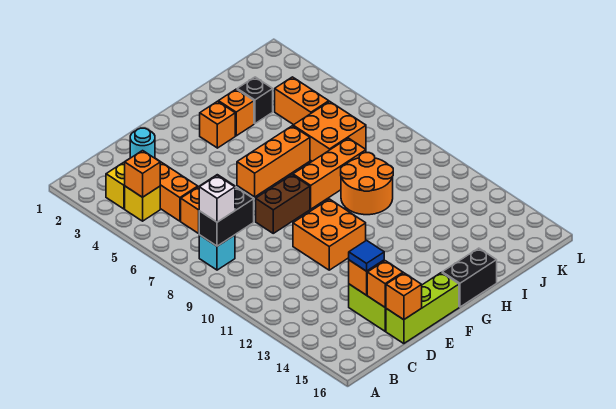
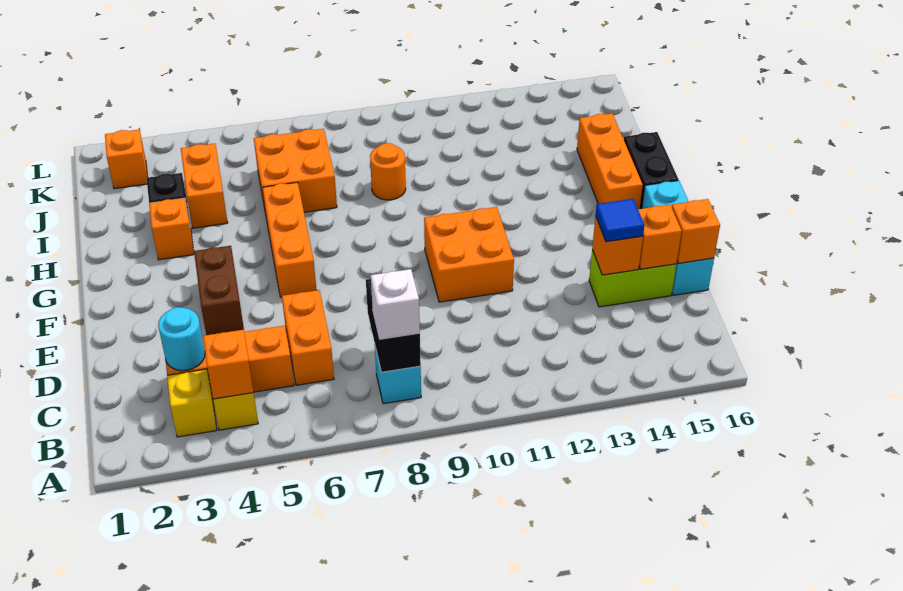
lime brick D16:F16 level 1 -> cyan brick D16:F16 level 1
brown brick E8:F8 level 1 -> brown brick E4:F4 level 1
orange brick G3 level 1 -> orange brick K2 level 1
orange brick G8:I8 level 1 -> orange brick G15:I15 level 1
orange round brick H9:I10 level 1 -> orange round brick I9 level 1
orange brick J4:J5 level 1 -> orange brick I4:J4 level 1

